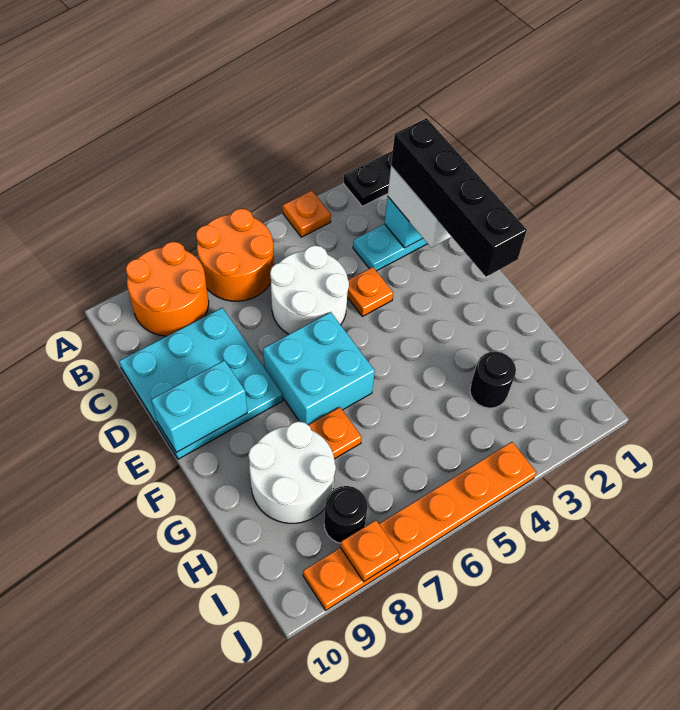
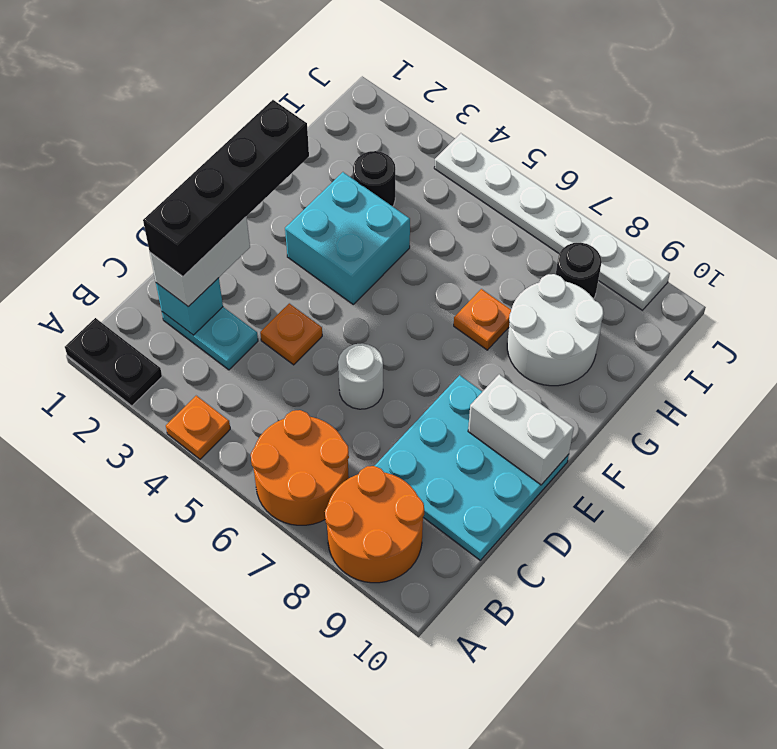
white round brick C5:D6 level 1 -> white round brick D6 level 1
cyan brick E6:F7 level 1 -> cyan brick F3:G4 level 1
cyan brick E9:E10 level 2 -> white brick E9:E10 level 2
orange plate J4:J9 level 1 -> white plate J4:J9 level 1
orange plate J8 level 2 -> none

